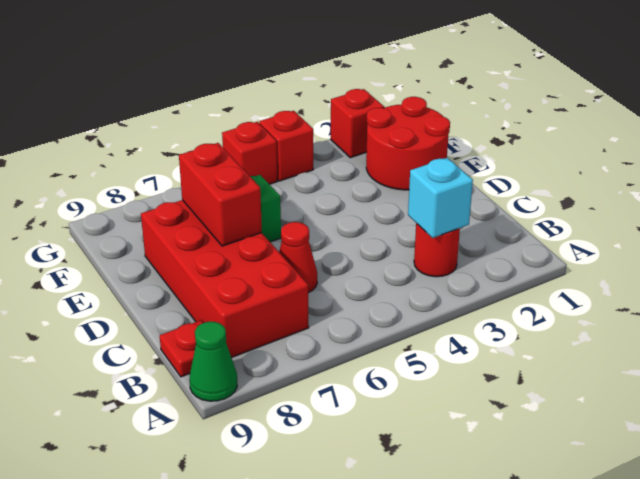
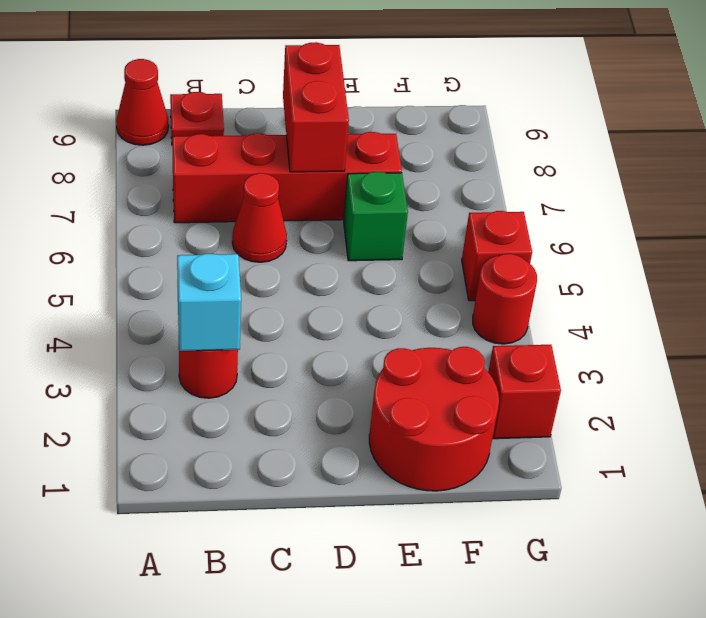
green cone A9 level 1 -> red cone A9 level 1
red brick B7:E8 level 1 -> red brick B7:E7 level 1
red brick D7:E7 level 2 -> red brick D7:D8 level 2
red brick G4 level 1 -> red round brick G4 level 1

